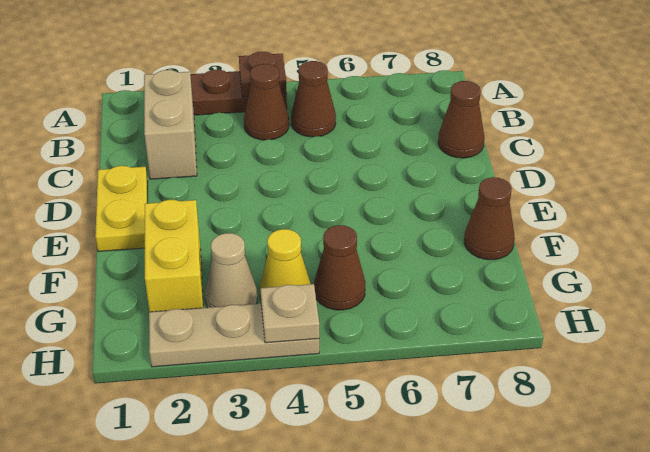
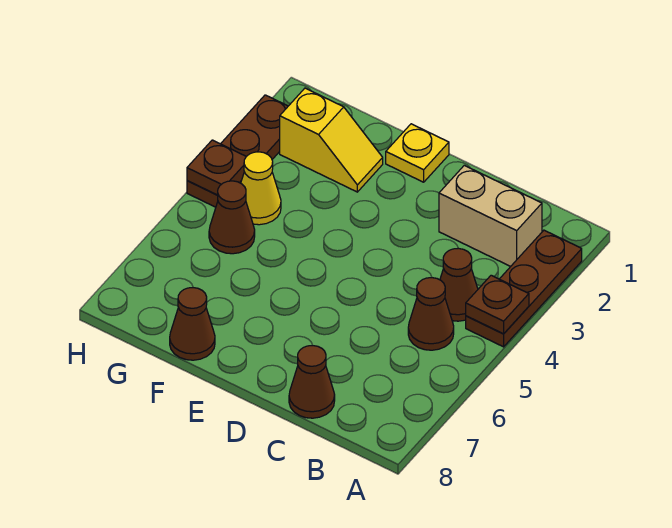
yellow plate D1:E1 level 1 -> yellow plate E1 level 1
yellow brick F2:G2 level 1 -> yellow slope F2:G2 level 1 top G
tan cone G3 level 1 -> none
tan plate H2:H4 level 1 -> brown plate H2:H4 level 1
tan plate H4 level 2 -> brown plate H4 level 2

